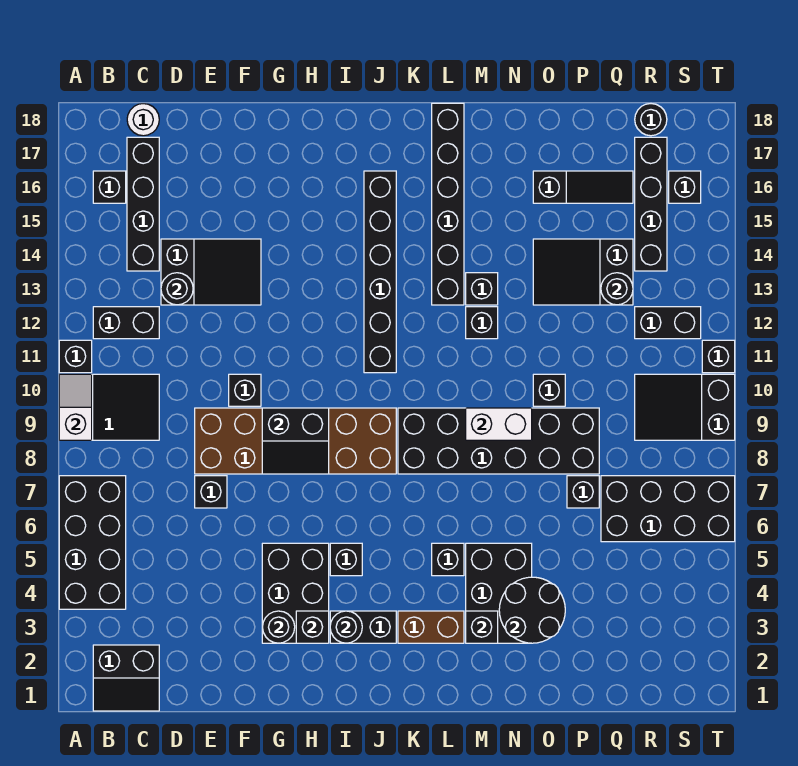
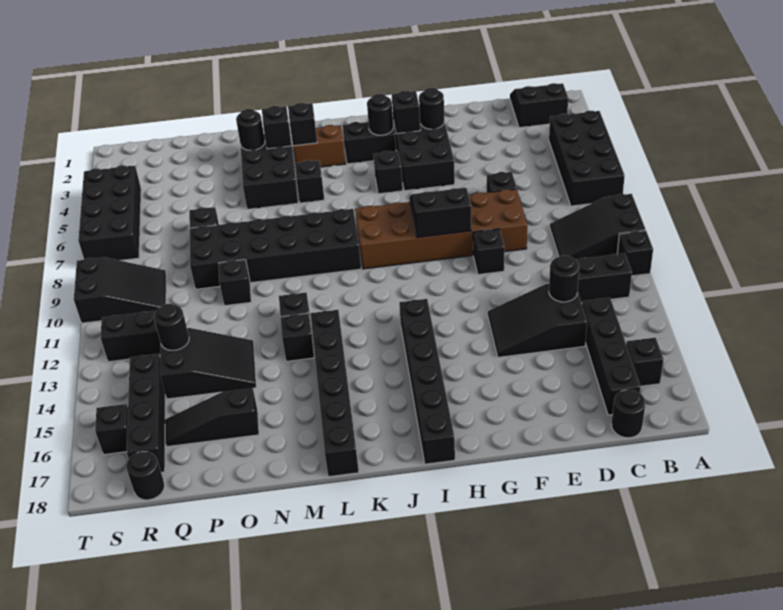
white slope A9:A10 level 2 top 9 -> none
white round brick C18 level 1 -> black round brick C18 level 1
black brick J11:J16 level 1 -> black brick I13:I18 level 1
white brick M9:N9 level 2 -> none
black round brick N3:O4 level 2 -> black round brick N3 level 2
black brick Q6:T7 level 1 -> black brick S4:T7 level 1
black brick T11 level 1 -> black brick L3 level 2

